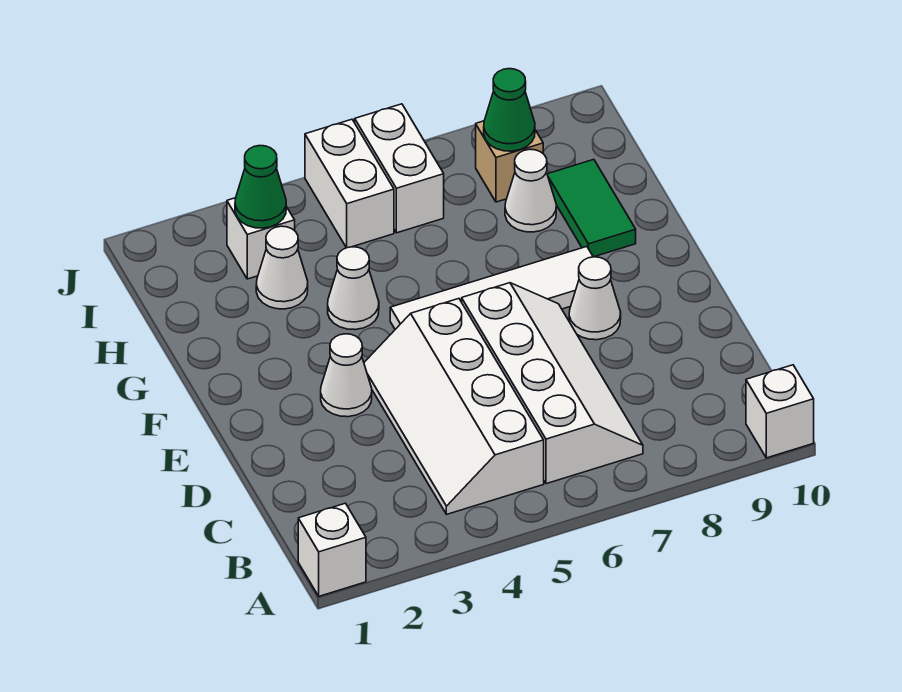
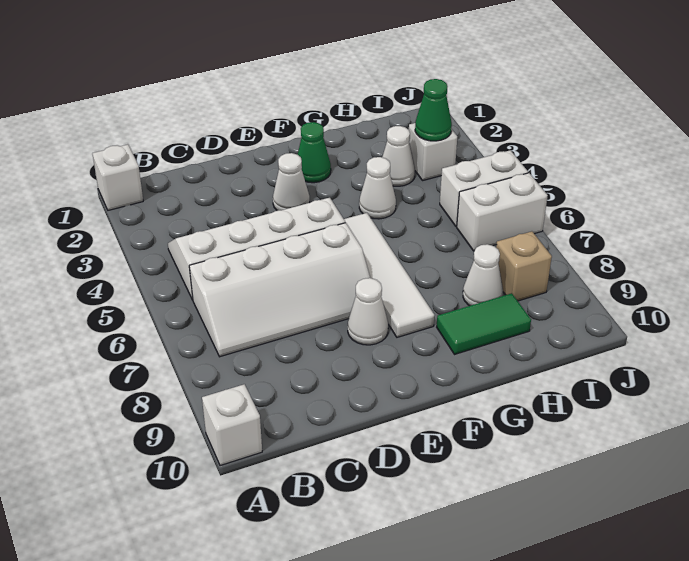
green cone I8 level 2 -> green cone F2 level 1

